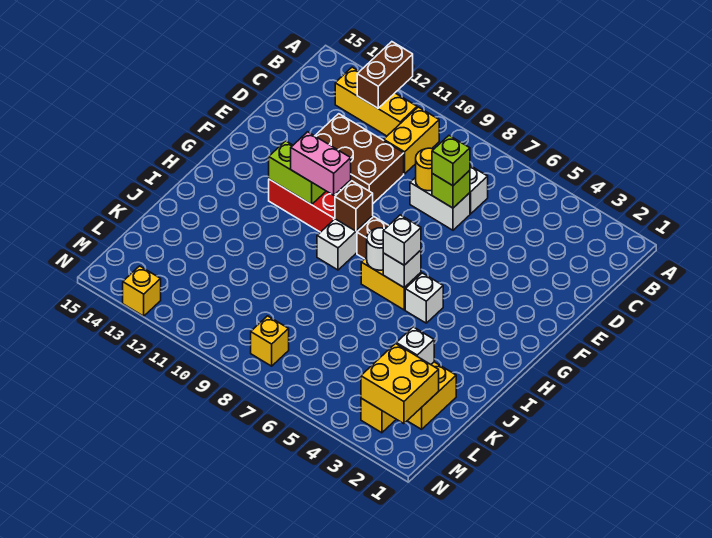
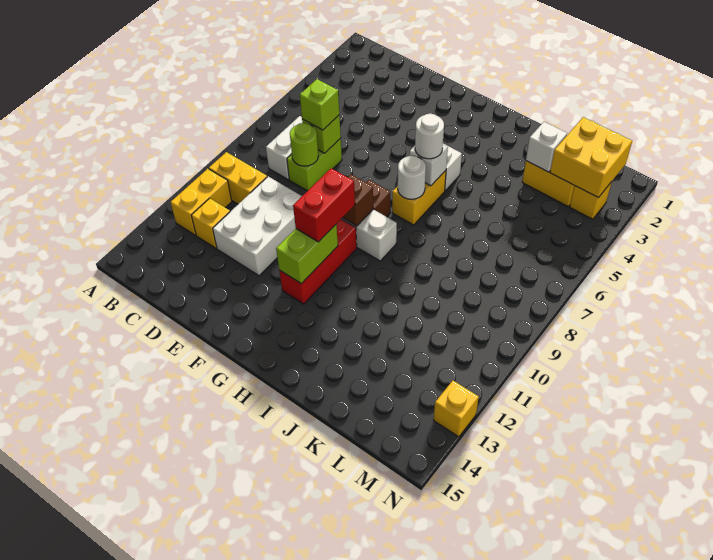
brown brick A12:B12 level 2 -> none
yellow brick B11:B13 level 1 -> yellow brick B11:B12 level 1
white brick D7:D8 level 1 -> lime brick D7:D8 level 1
yellow round brick D8 level 2 -> lime round brick D8 level 2
brown brick D10:E12 level 1 -> white brick D10:E12 level 1
pink brick G10:G11 level 3 -> red brick G10:G11 level 3
white brick H6 level 3 -> white round brick H6 level 3
yellow brick M8 level 1 -> yellow brick C12 level 1

